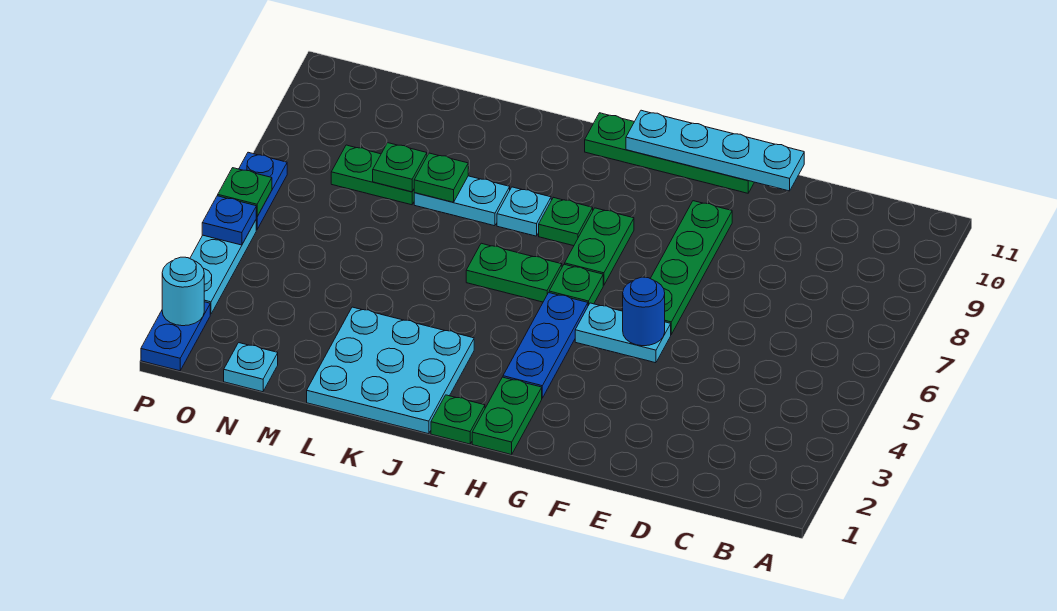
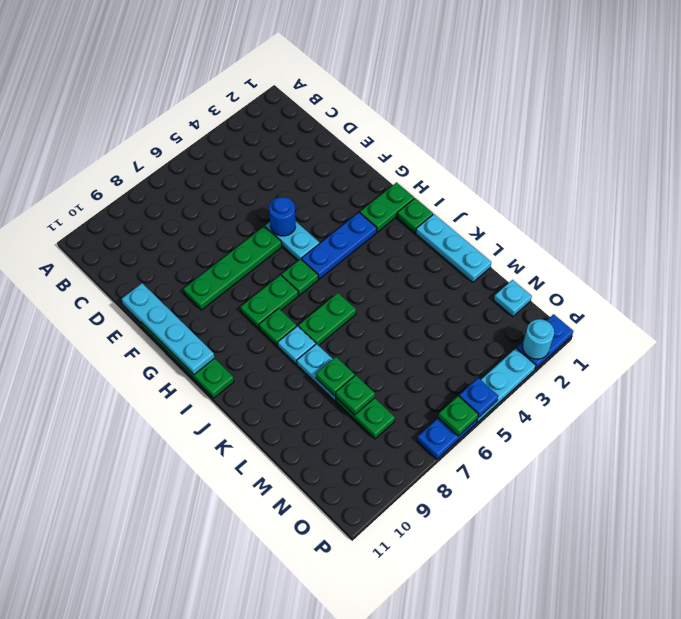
green plate I6:J6 level 1 -> green plate J6:J7 level 1
cyan plate J1:L3 level 1 -> cyan plate J1:L1 level 1

